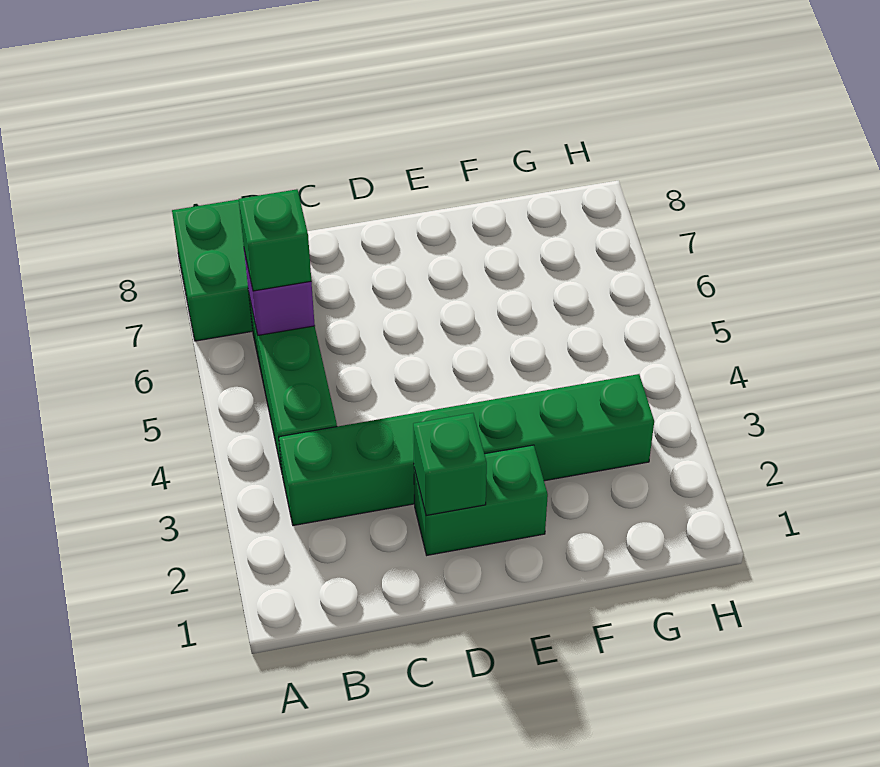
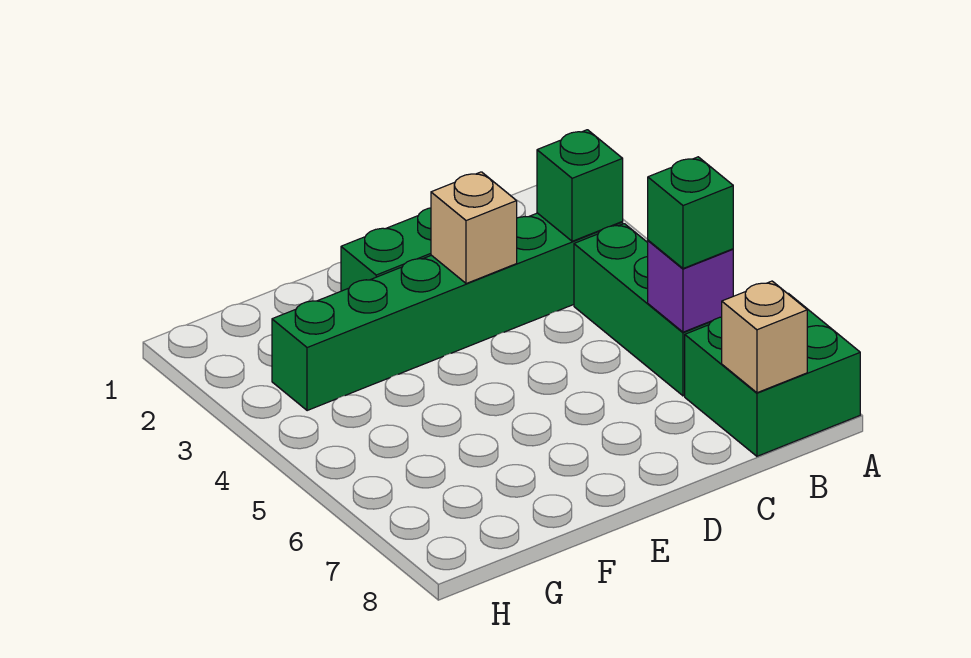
none -> tan brick B8 level 2
green brick D2 level 2 -> green brick B3 level 2
none -> tan brick D3 level 2

